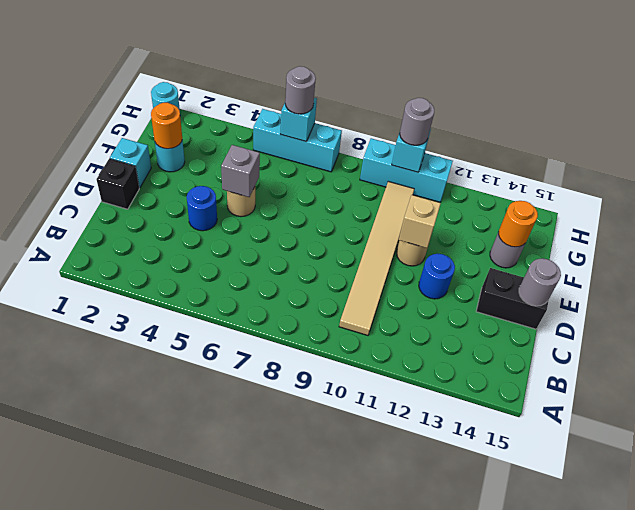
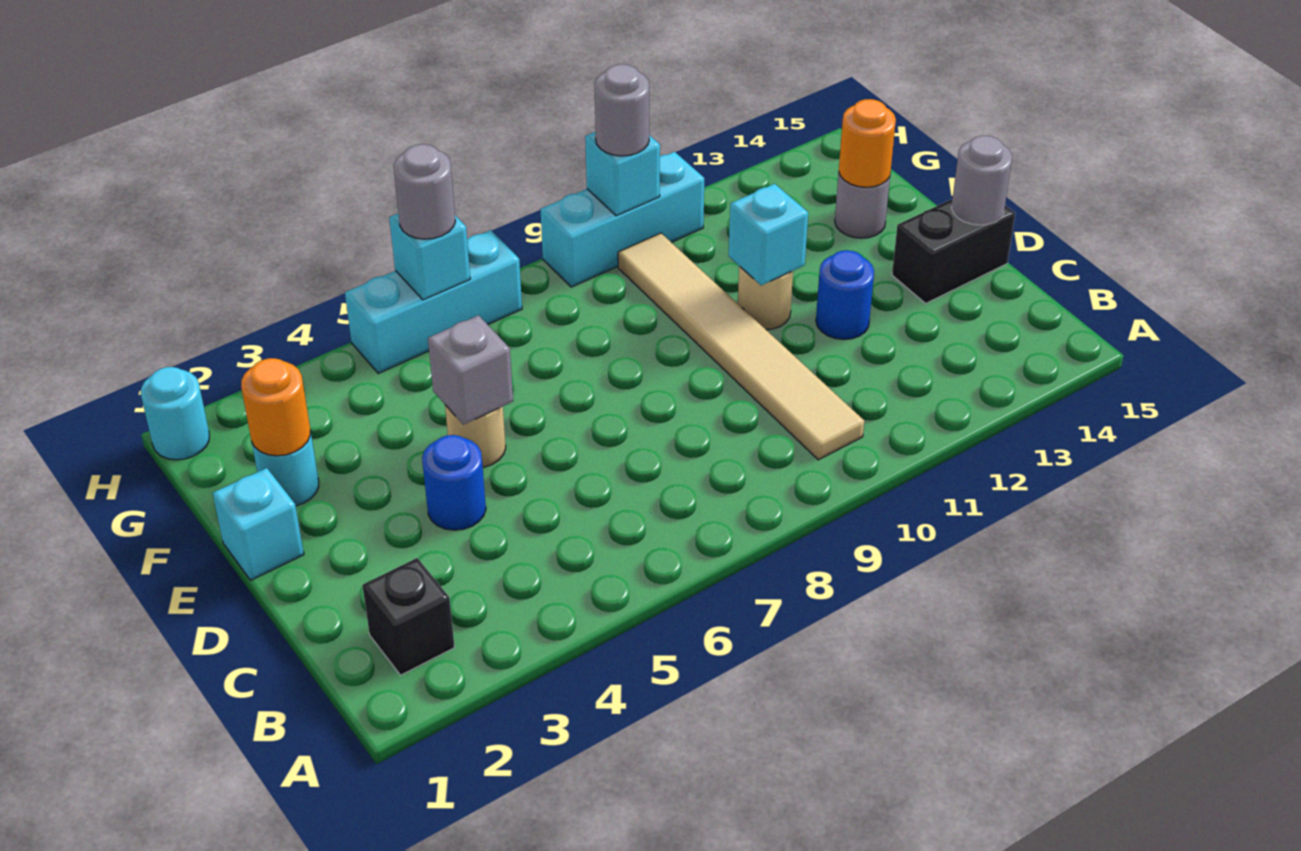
black brick D1 level 1 -> black brick B2 level 1
tan brick E11 level 2 -> cyan brick E11 level 2

